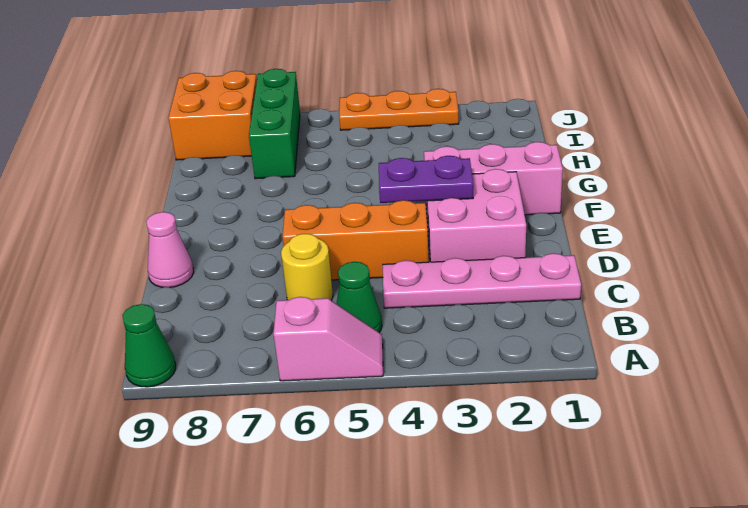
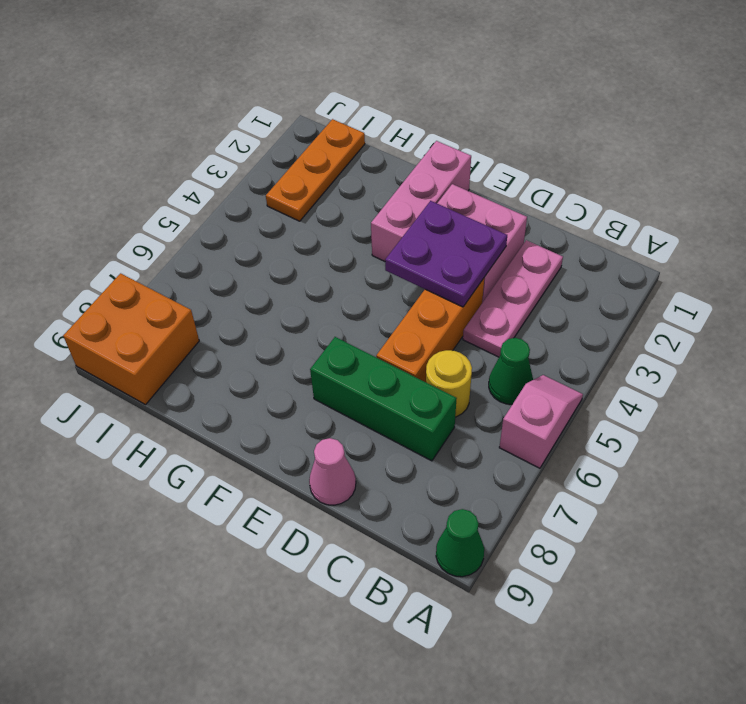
pink plate C1:C4 level 1 -> pink plate C2:C4 level 1
purple plate E3:E4 level 2 -> purple plate D3:E4 level 2
green brick H7:J7 level 1 -> green brick C7:E7 level 1
orange plate J3:J5 level 1 -> orange plate I1:I3 level 1

